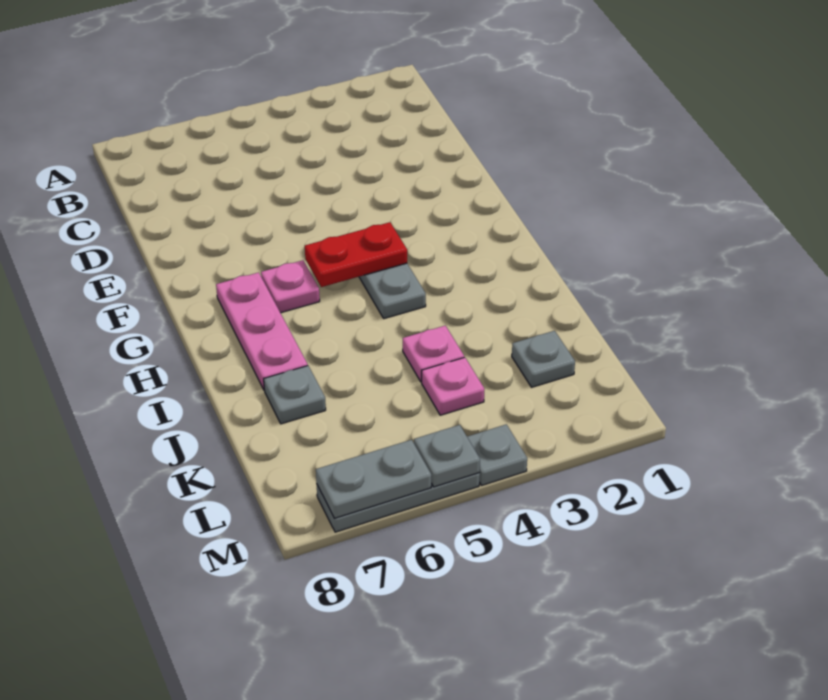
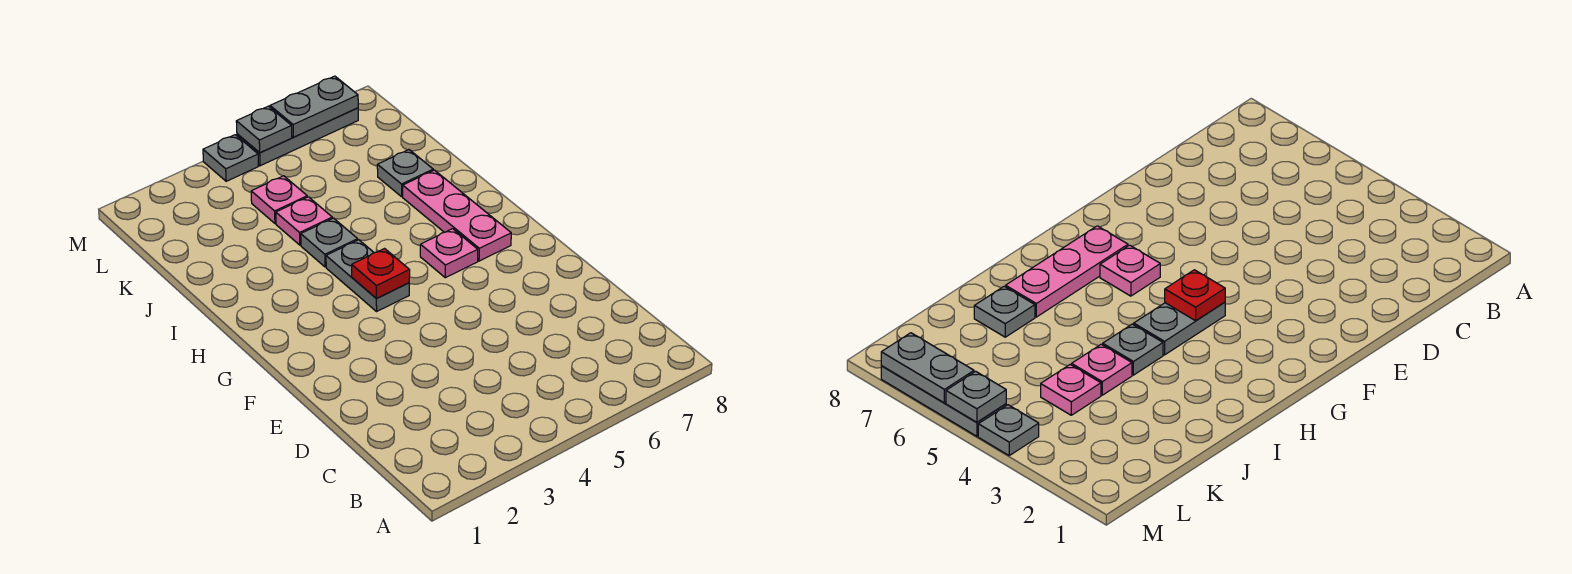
red plate G4:G5 level 2 -> red plate G4 level 2
grey plate K2 level 1 -> grey plate I4 level 1

